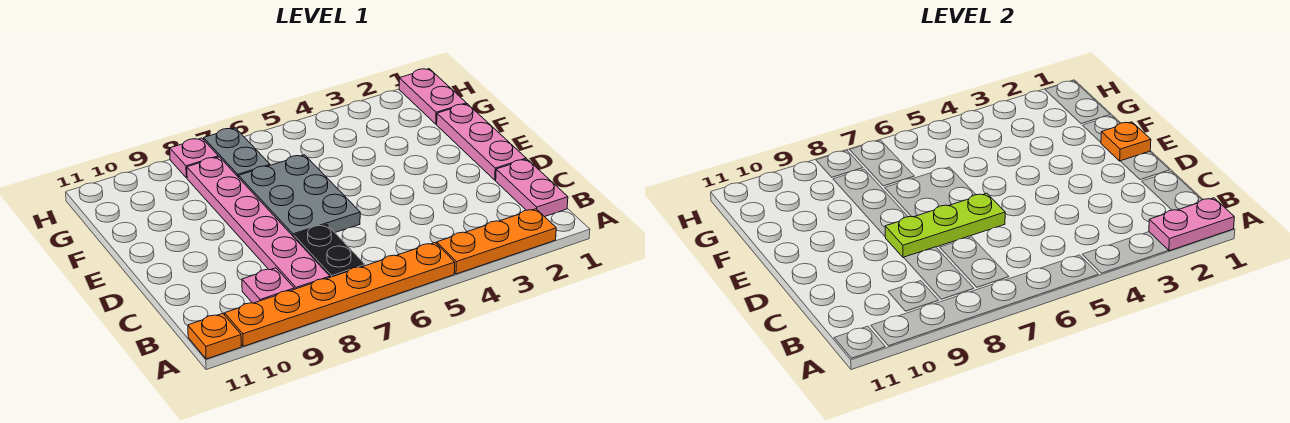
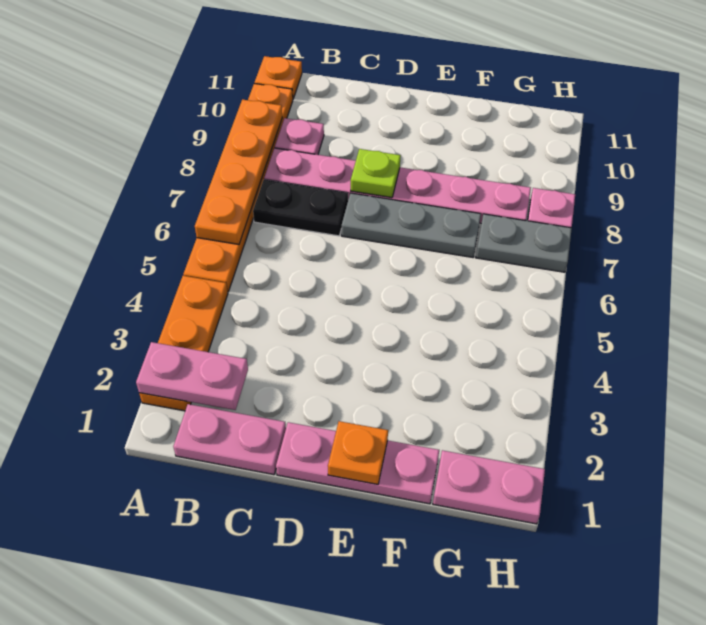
pink plate A1:A2 level 2 -> pink plate A2:B2 level 2
none -> orange plate A6:A9 level 2
grey plate D6:F7 level 1 -> grey plate D7:F7 level 1
lime plate D6:D8 level 2 -> lime plate D8 level 2

